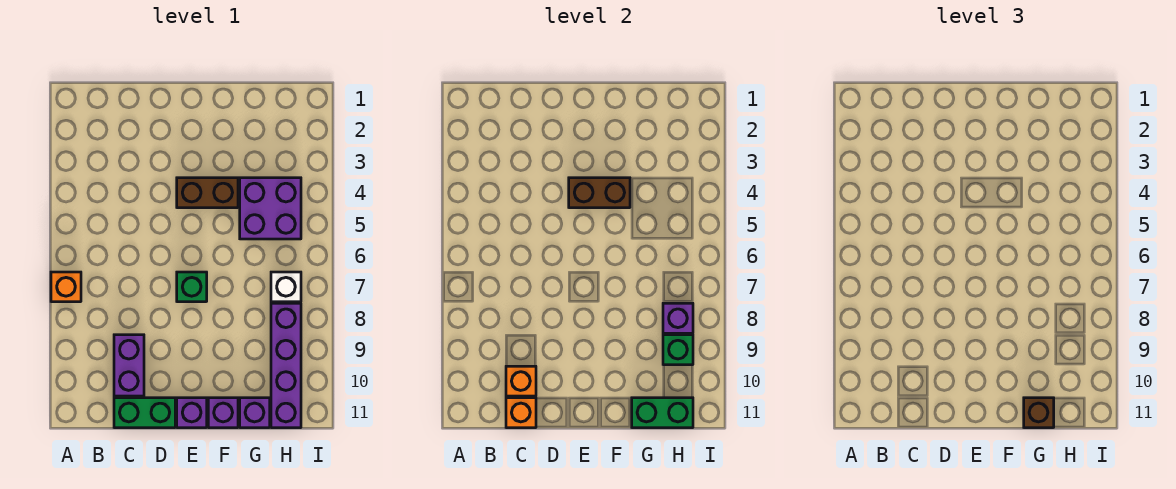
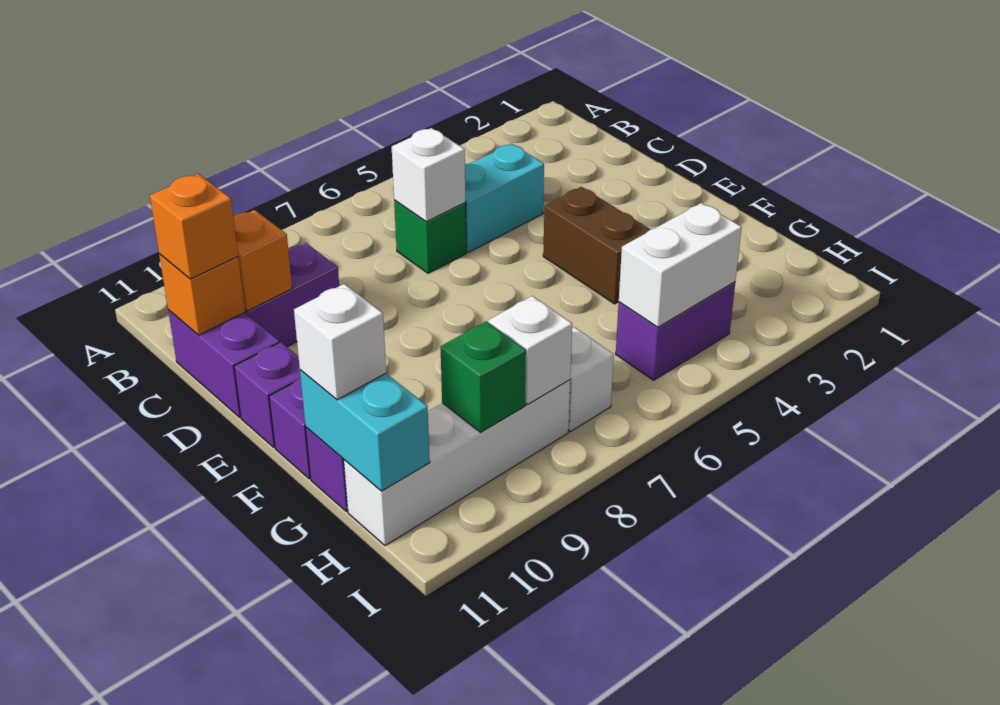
orange brick A7 level 1 -> orange brick C11 level 3
none -> cyan brick C4:C5 level 1
none -> white brick C6 level 2
green brick C11:D11 level 1 -> purple brick C11:D11 level 1
brown brick E4:F4 level 2 -> none
green brick E7 level 1 -> green brick C6 level 1
purple brick G4:H5 level 1 -> purple brick H4:H5 level 1
green brick G11:H11 level 2 -> cyan brick G11:H11 level 2
brown brick G11 level 3 -> white brick G11 level 3
none -> white brick H4:H5 level 2
purple brick H8:H11 level 1 -> white brick H8:H11 level 1
purple brick H8 level 2 -> white brick H8 level 2

